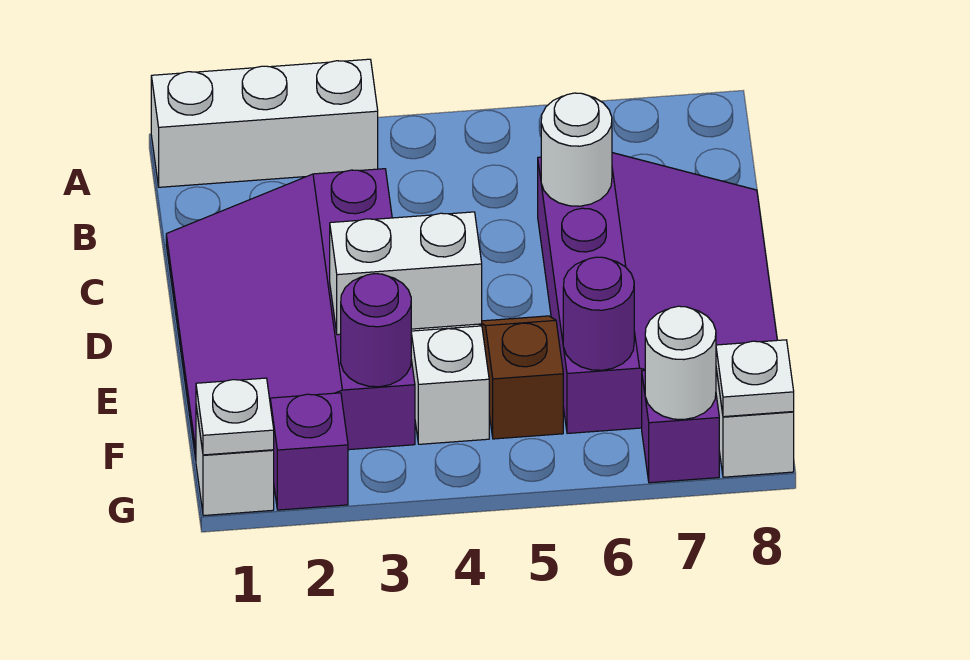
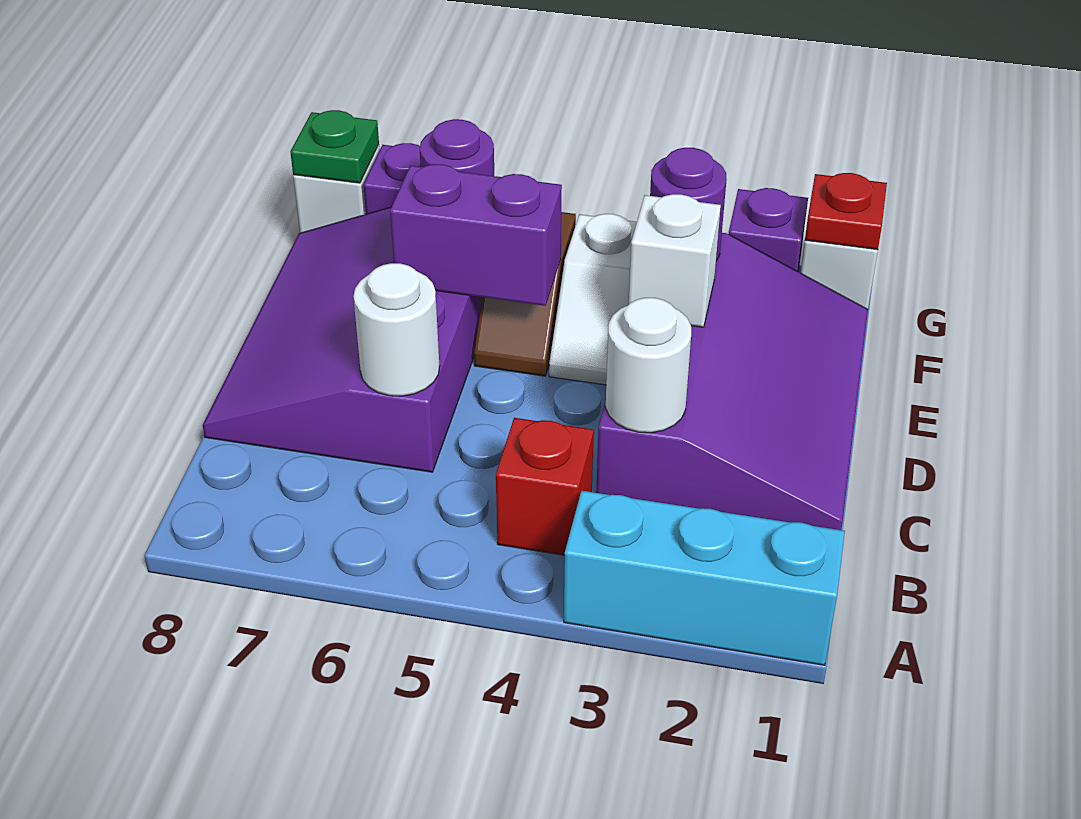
white brick A1:A3 level 1 -> cyan brick A1:A3 level 1
none -> red brick B4 level 1
white brick E3:E4 level 2 -> white brick E3 level 2
none -> purple brick E5:E6 level 2
white plate G1 level 2 -> red plate G1 level 2
white round brick G7 level 2 -> white round brick C3 level 2
white plate G8 level 2 -> green plate G8 level 2

